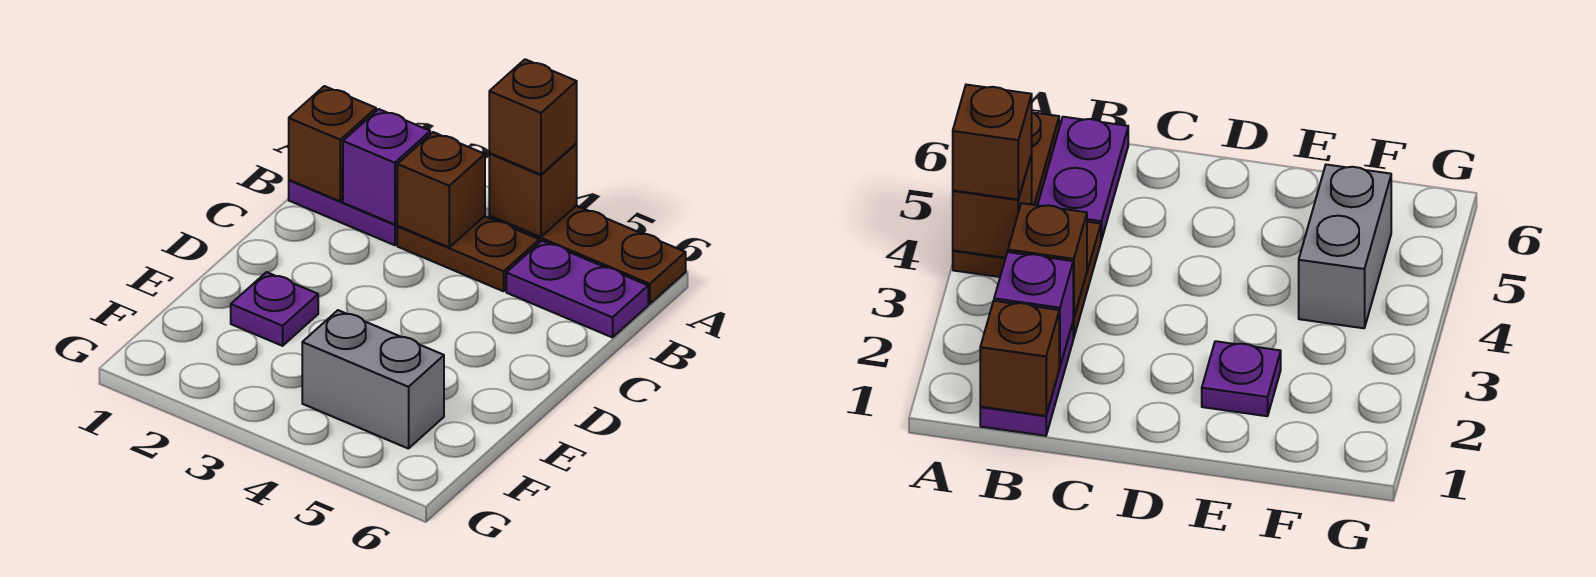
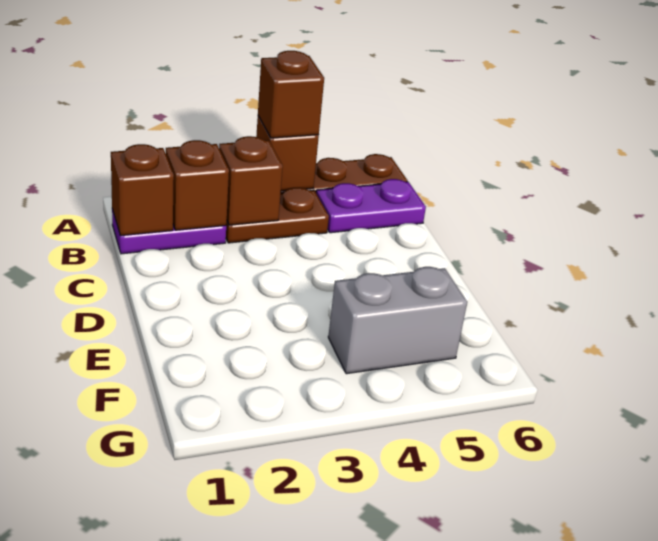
purple brick B2 level 2 -> brown brick B2 level 2
purple plate E2 level 1 -> none

